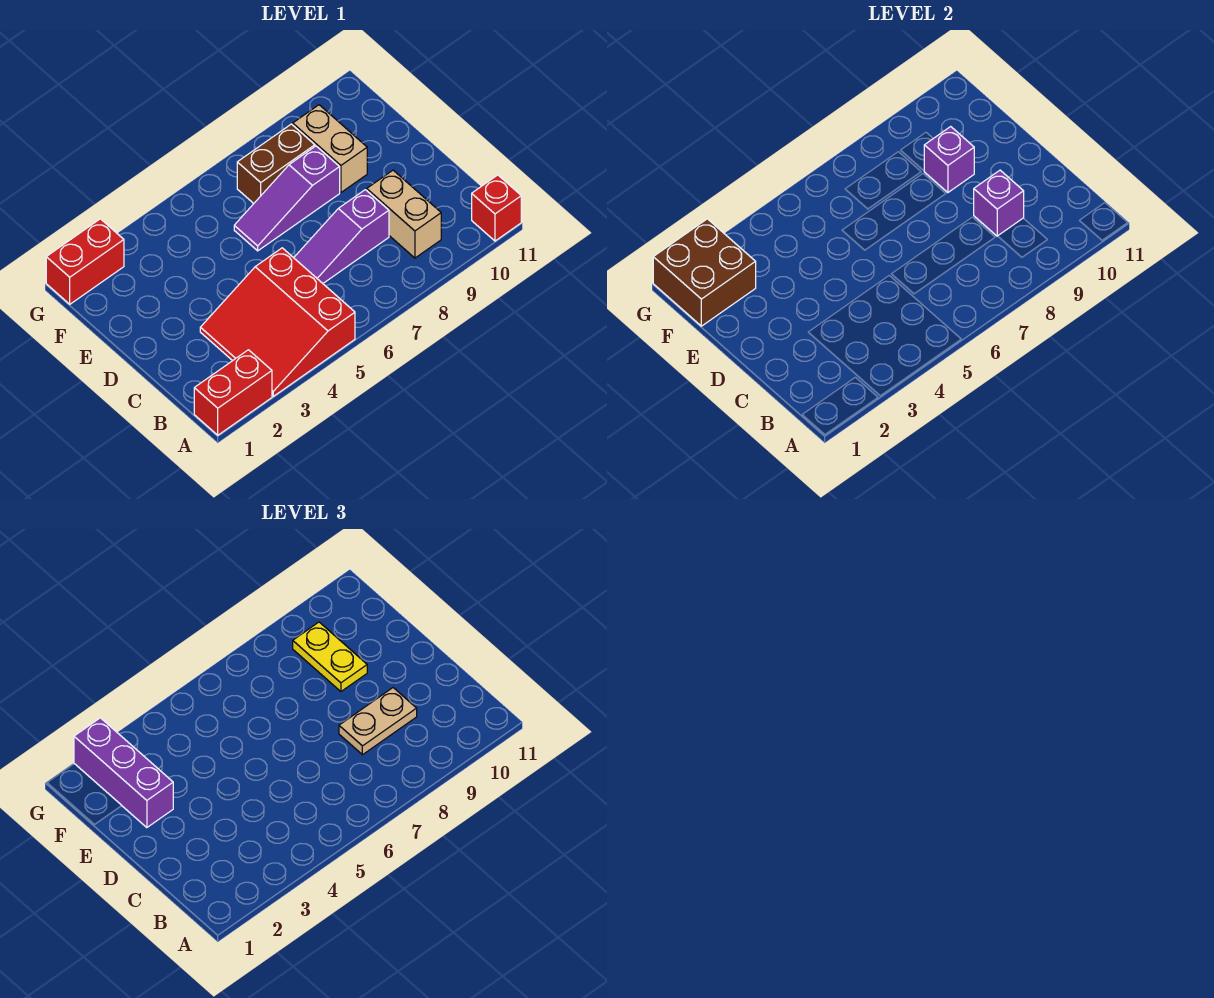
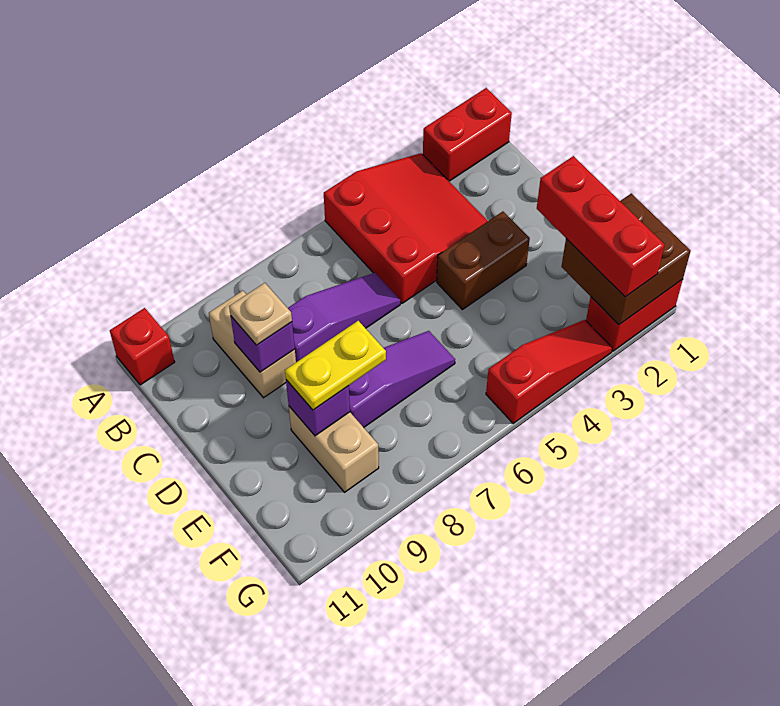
tan plate C8:C9 level 3 -> tan plate C9 level 3
purple brick E2:G2 level 3 -> red brick E2:G2 level 3
yellow plate E9:F9 level 3 -> yellow plate E8:E9 level 3
brown brick F7:F8 level 1 -> brown brick D3:D4 level 1
none -> red slope G3:G5 level 1 top 5

